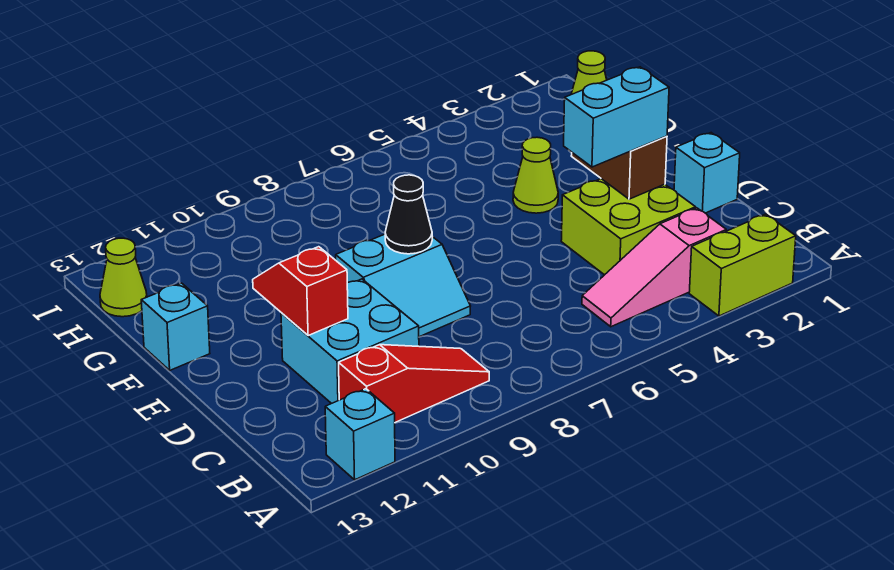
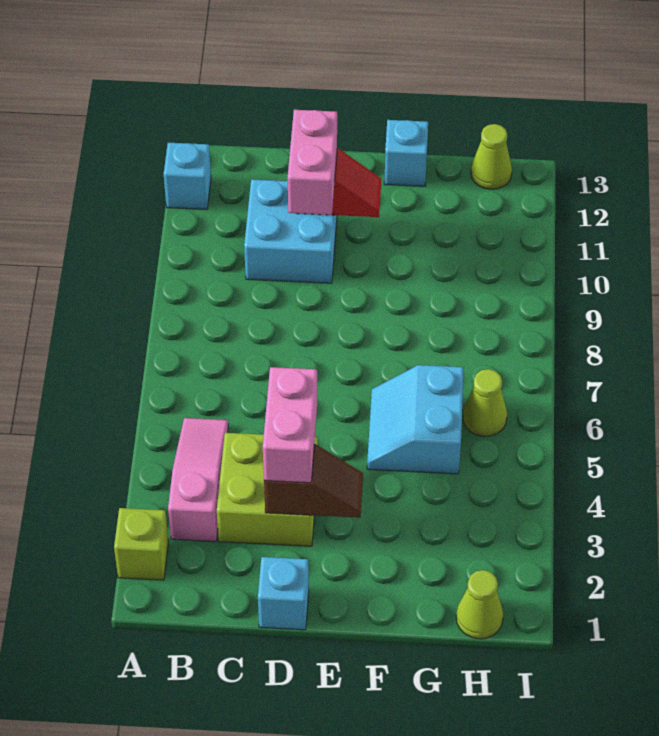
lime brick A2:A3 level 1 -> lime brick A2 level 1
red slope B9:B11 level 1 top 11 -> none
cyan brick D3:D4 level 3 -> pink brick D3:D4 level 3
cyan slope D8:E9 level 1 top E -> cyan slope F5:G6 level 1 top G
none -> pink brick D10:D11 level 3
black cone E8 level 2 -> none
lime cone F4 level 1 -> lime cone H6 level 1

